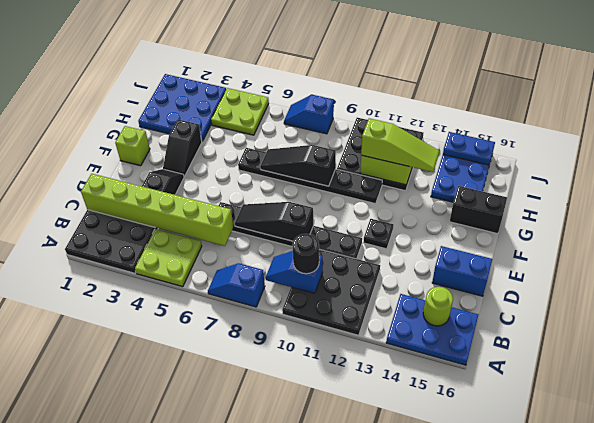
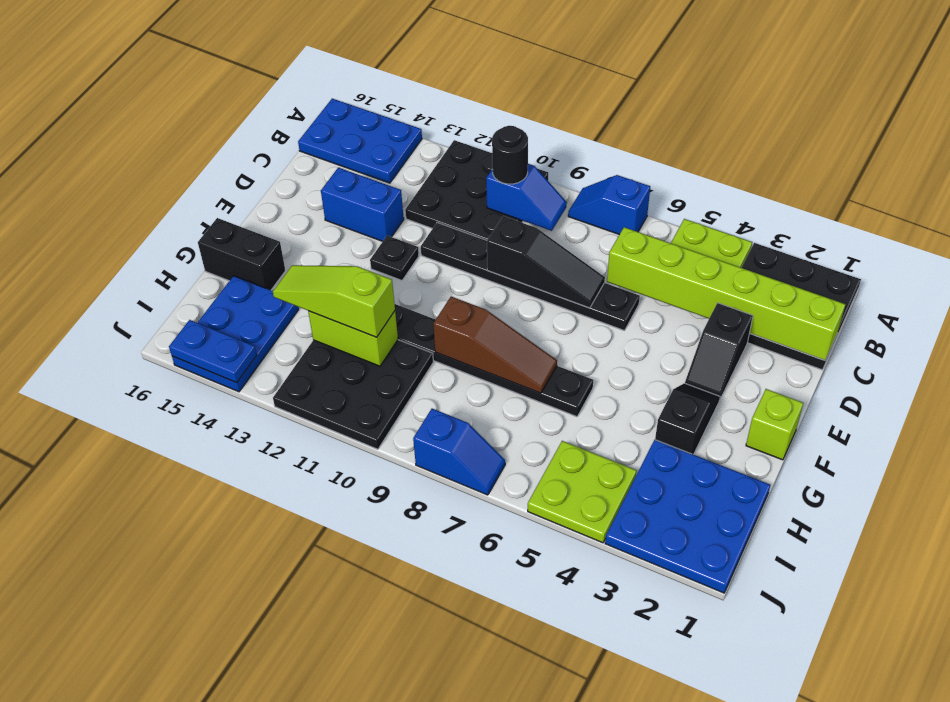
blue slope A7:A8 level 1 top 8 -> blue slope A7:A8 level 1 top 7
lime round brick B15 level 2 -> none
blue brick D15:D16 level 1 -> blue brick D13:D14 level 1
black slope G7:G9 level 2 top 9 -> brown slope G7:G9 level 2 top 9

